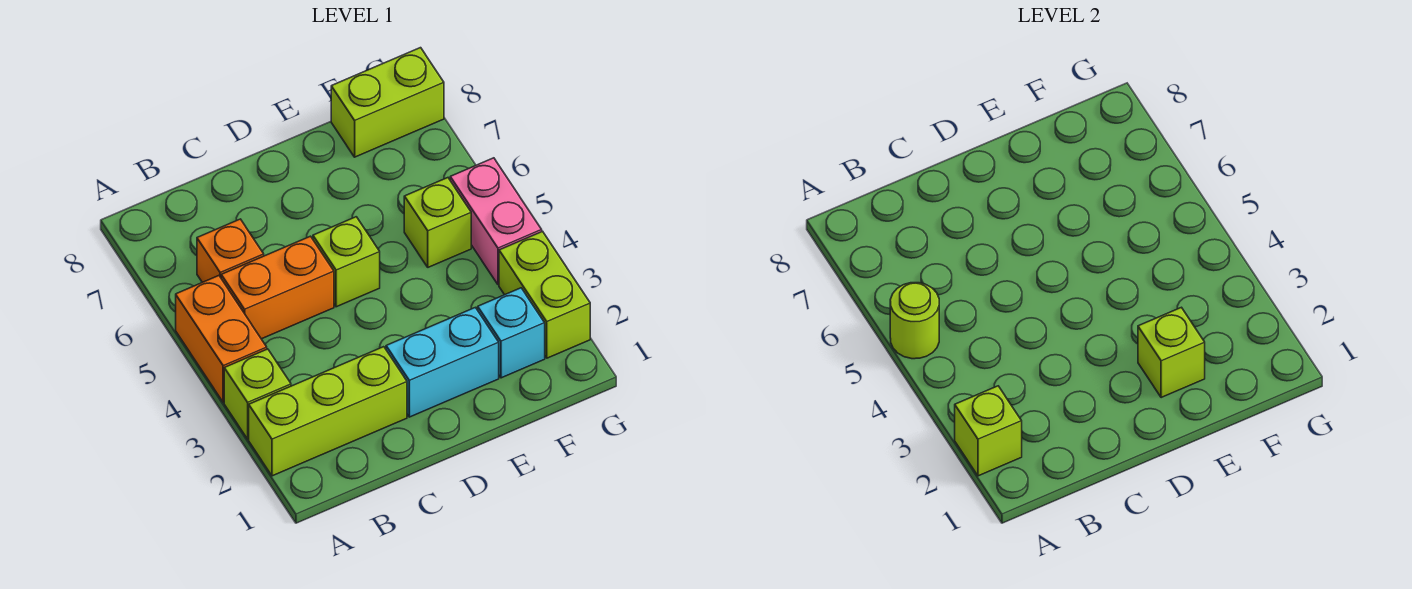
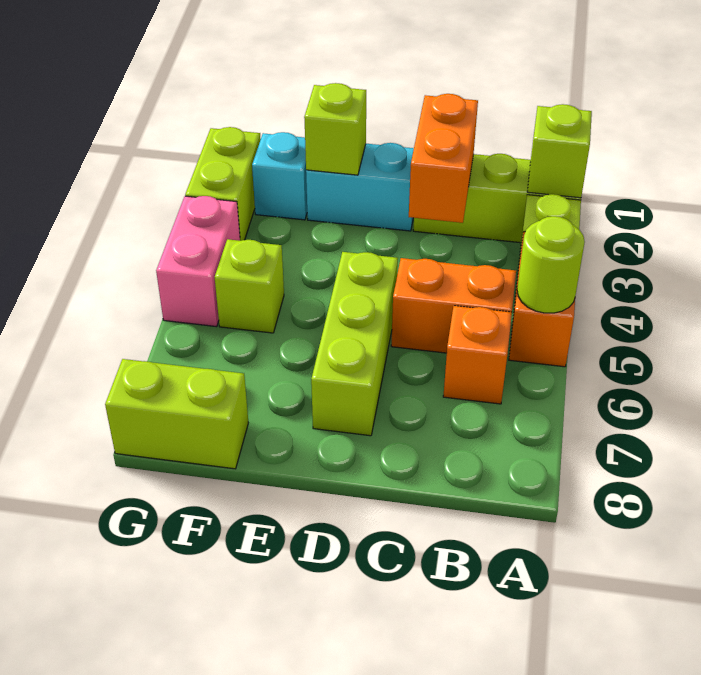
none -> orange brick C2:C3 level 2
lime brick D5 level 1 -> lime brick D5:D7 level 1

